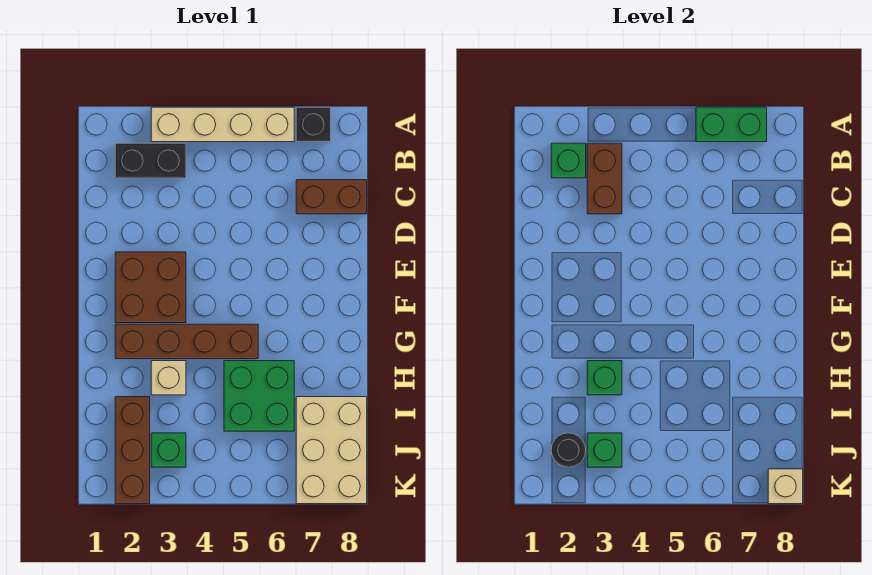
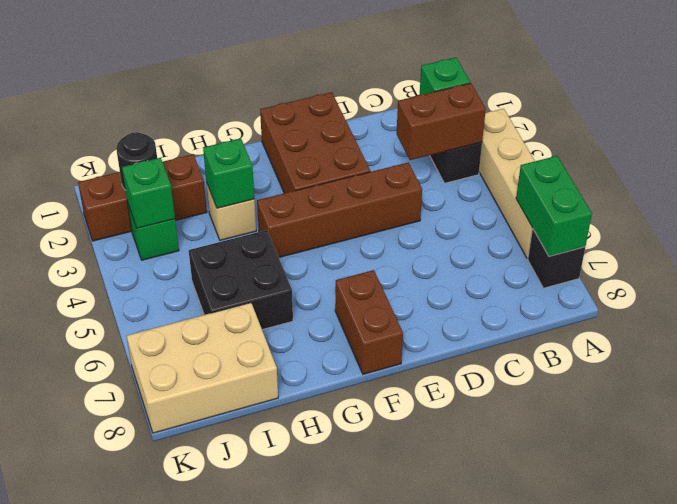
brown brick C7:C8 level 1 -> brown brick F7:F8 level 1
brown brick E2:F3 level 1 -> brown brick E1:F3 level 1
brown brick G2:G5 level 1 -> brown brick D4:G4 level 1
green brick H5:I6 level 1 -> black brick H5:I6 level 1
tan brick K8 level 2 -> none

